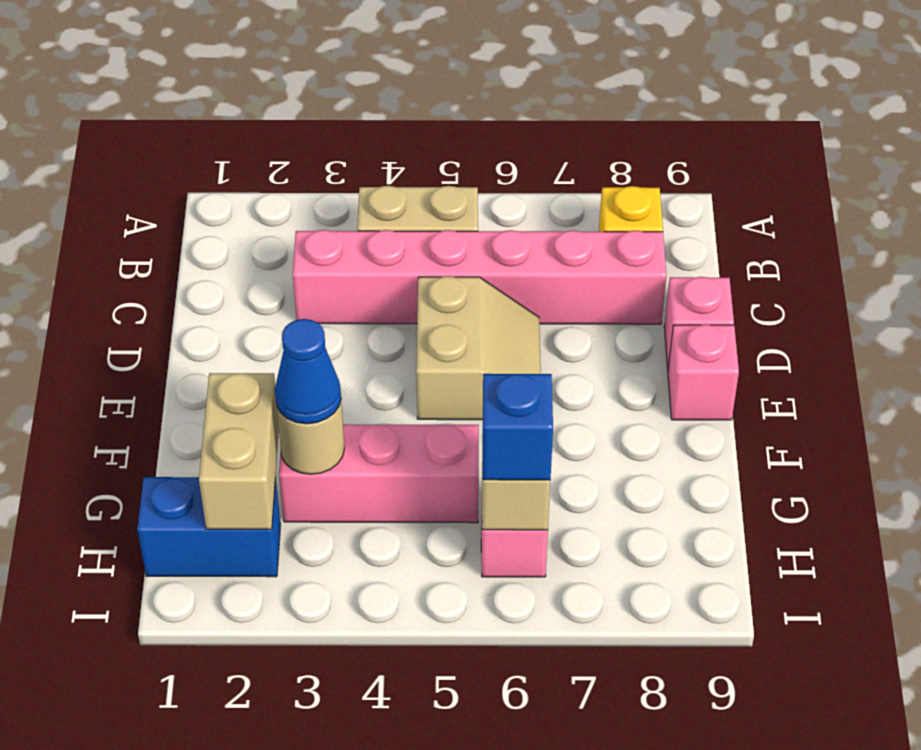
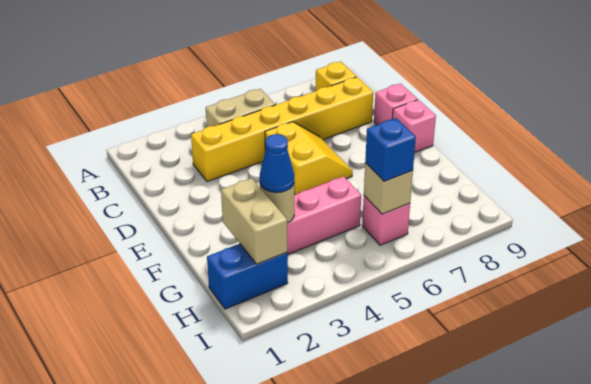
pink brick C3:C8 level 1 -> yellow brick C3:C8 level 1
tan slope D5:E6 level 1 top 5 -> yellow slope D5:E6 level 1 top 5

